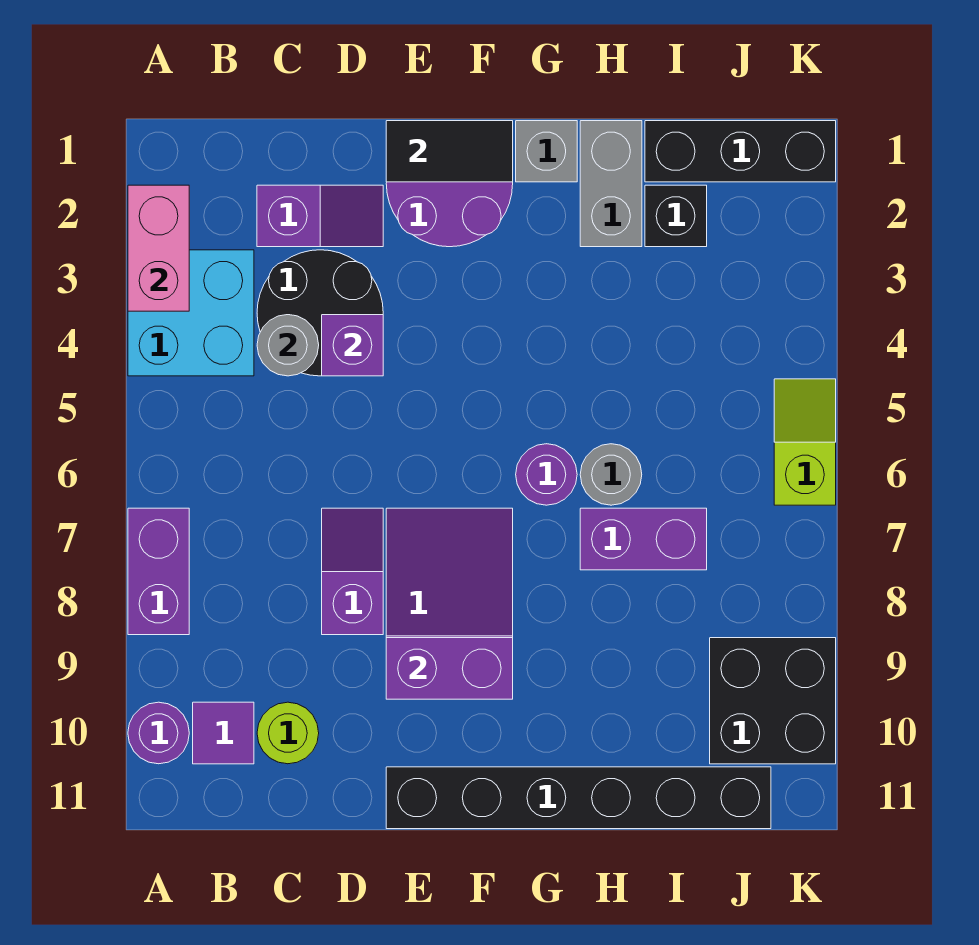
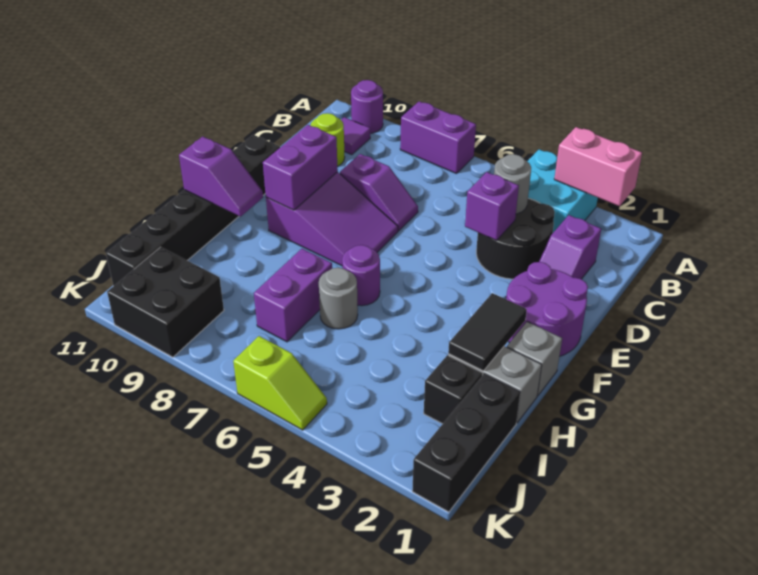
black tile E1:F1 level 2 -> black tile G2:H2 level 2
none -> purple slope G10:G11 level 2 top 11

